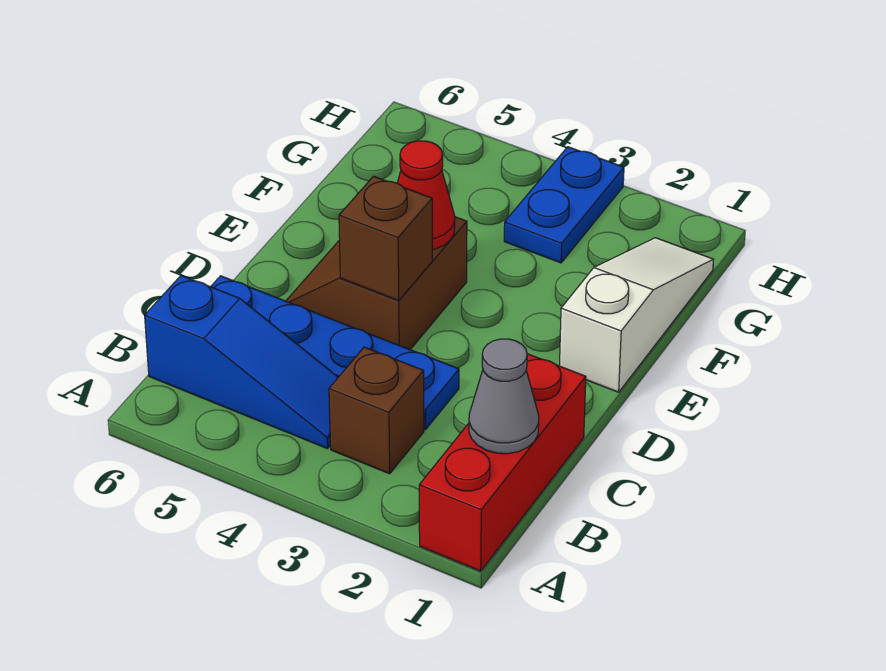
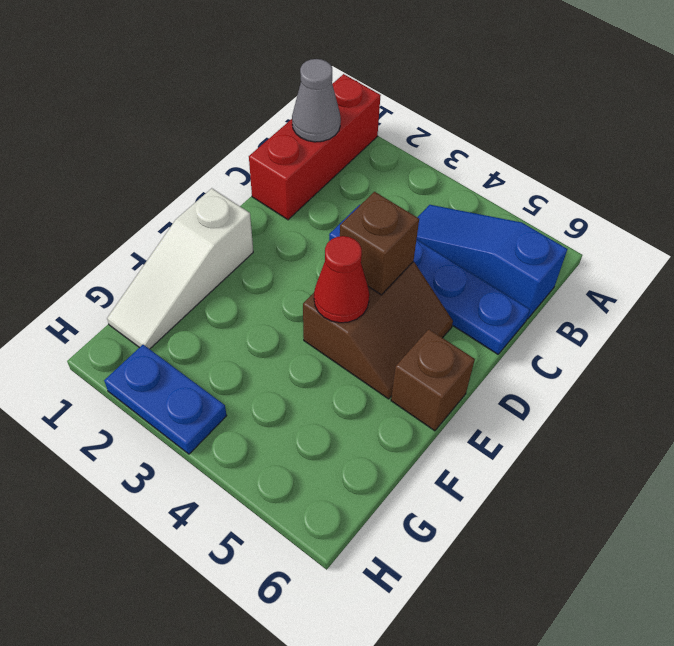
brown brick B3 level 1 -> brown brick E6 level 1
blue plate G3:H3 level 1 -> blue plate H2:H3 level 1

